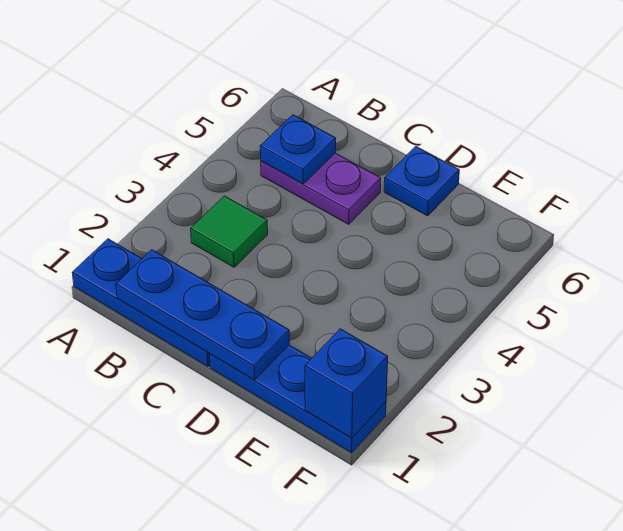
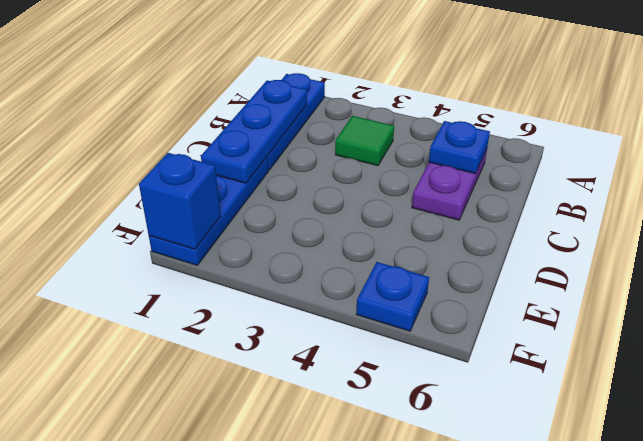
blue plate D6 level 1 -> blue plate F5 level 1

